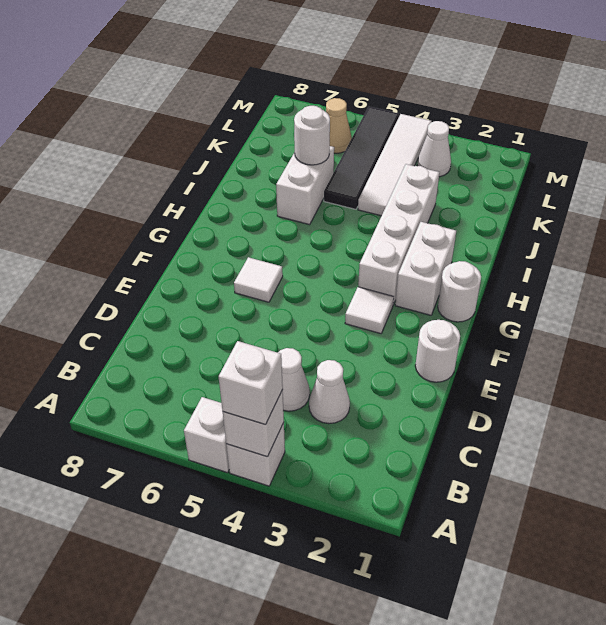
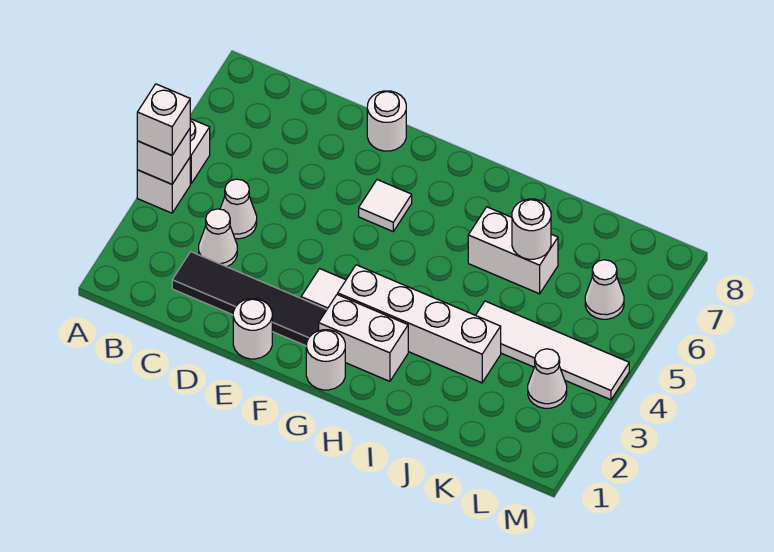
none -> white round brick E8 level 1
black tile J5:M5 level 1 -> black tile C2:F2 level 1
tan cone L6 level 1 -> white cone L6 level 1

